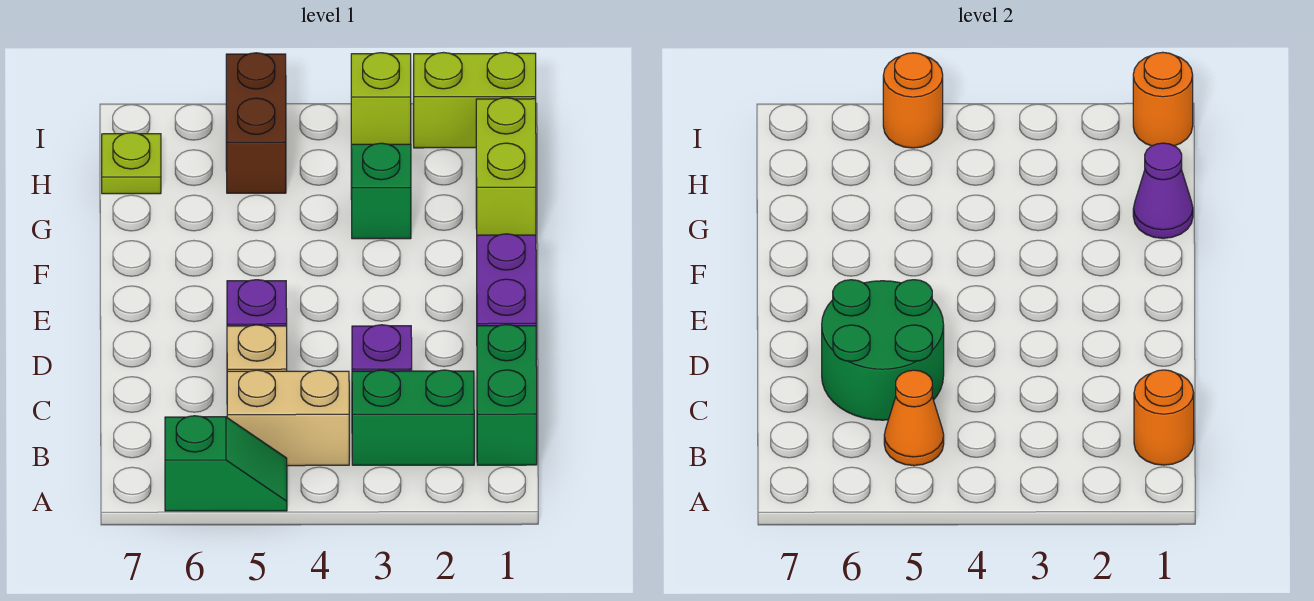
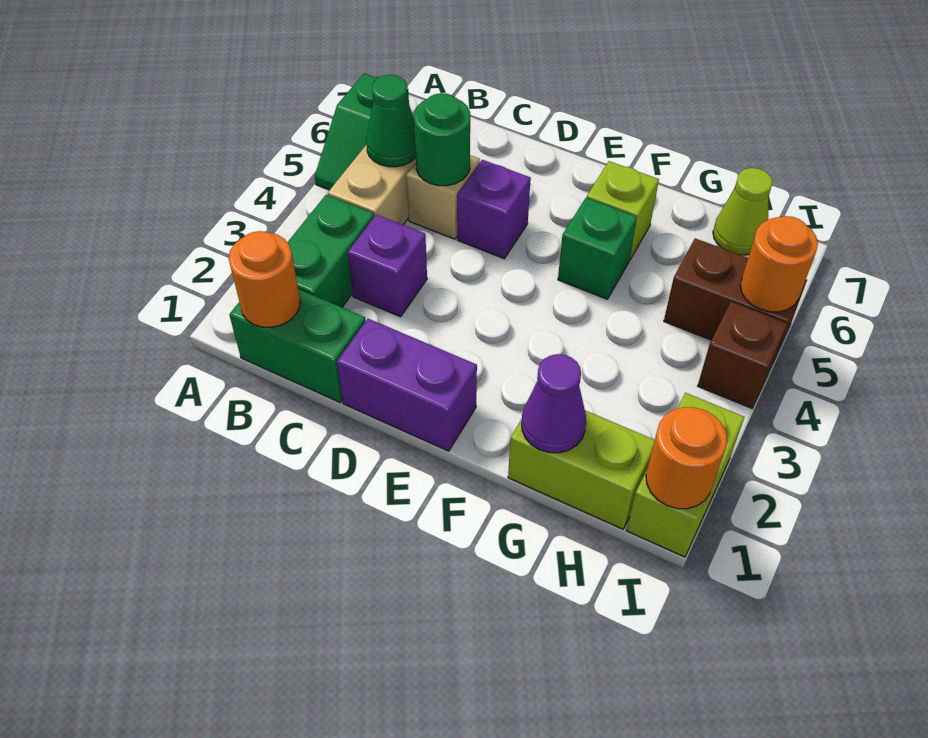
orange cone B5 level 2 -> green cone B5 level 2
green round brick C5:D6 level 2 -> green round brick C5 level 2
green brick G3 level 1 -> green brick F5 level 1
lime plate H7 level 1 -> lime cone H7 level 1
lime brick I3 level 1 -> lime brick F6 level 1
none -> brown brick I4 level 1

